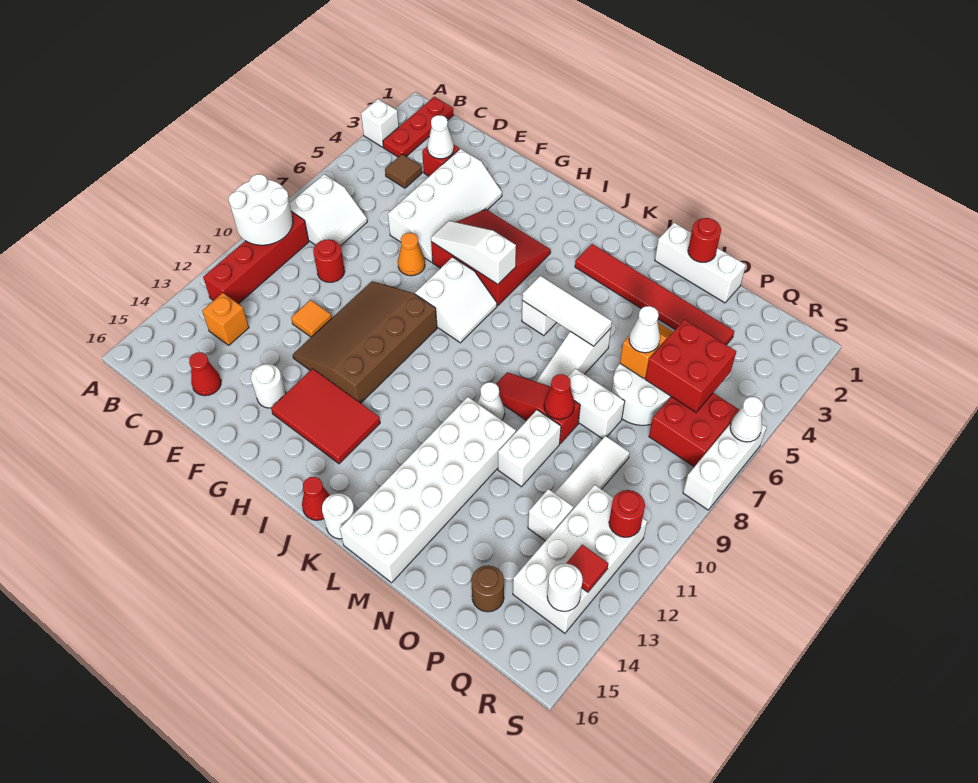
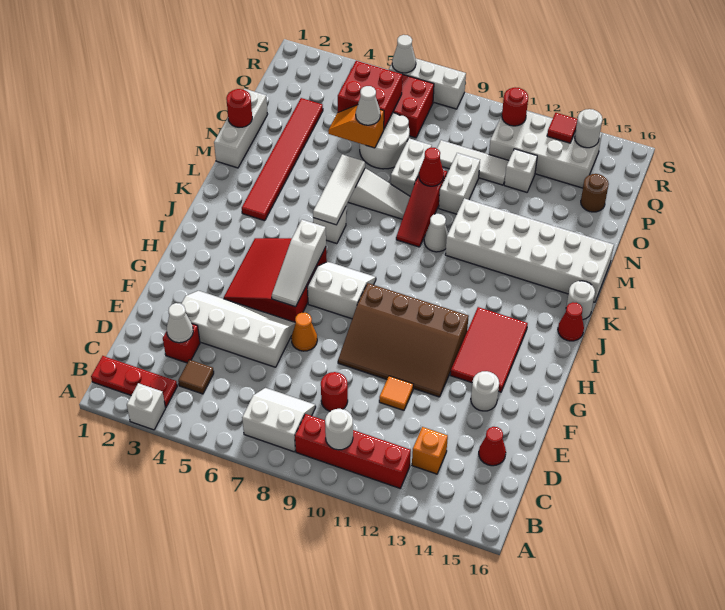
white round brick A9:B10 level 2 -> white round brick B10 level 2
white brick N10:N11 level 1 -> white brick N10:O10 level 1

